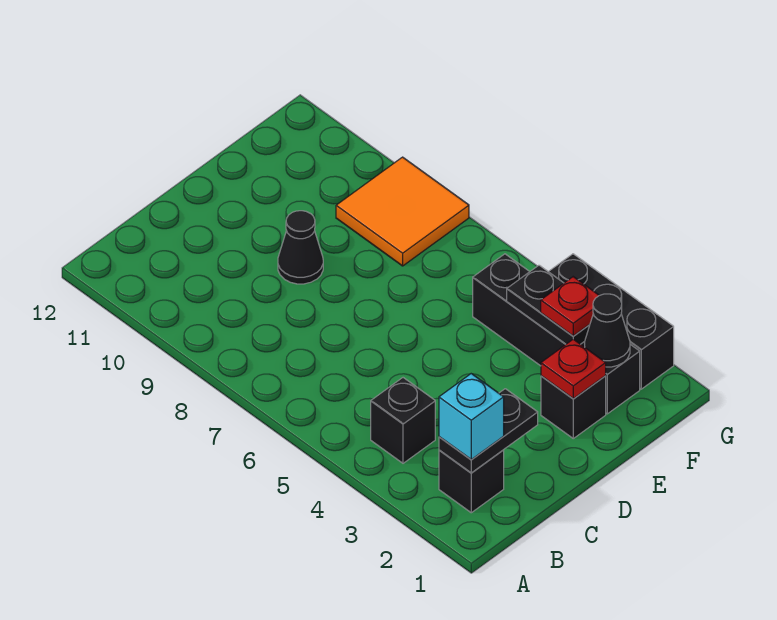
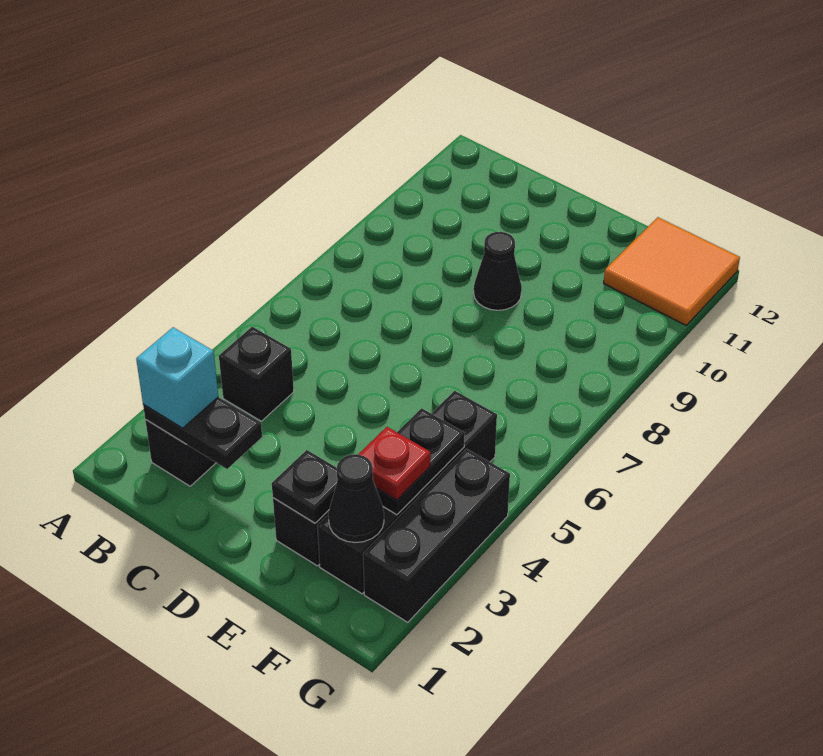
red plate E2 level 2 -> black plate E2 level 2
orange tile F8:G9 level 1 -> orange tile F11:G12 level 1

